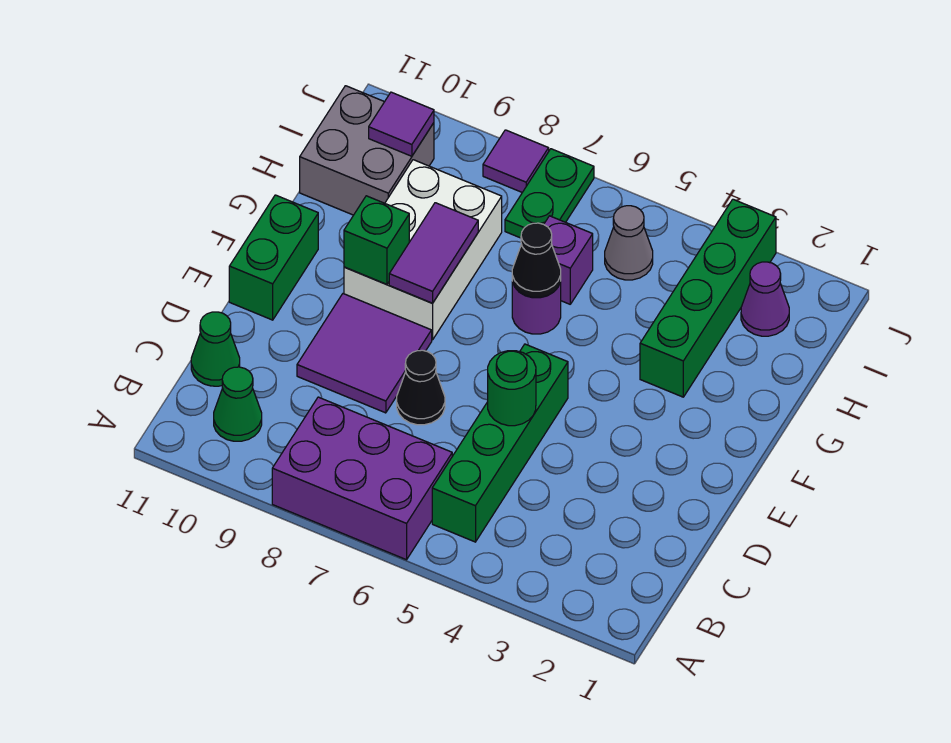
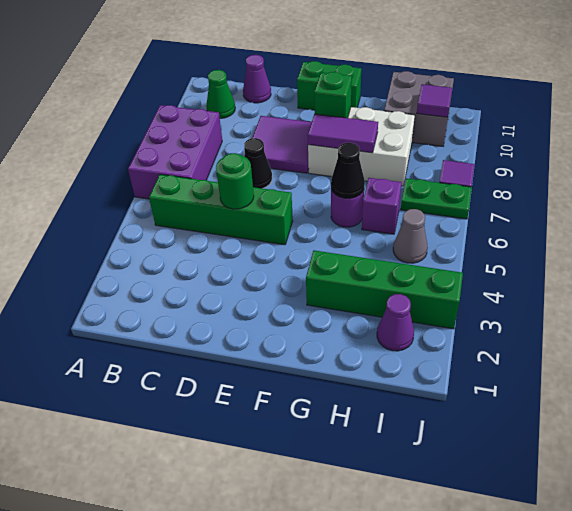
green cone C11 level 1 -> purple cone C11 level 1

